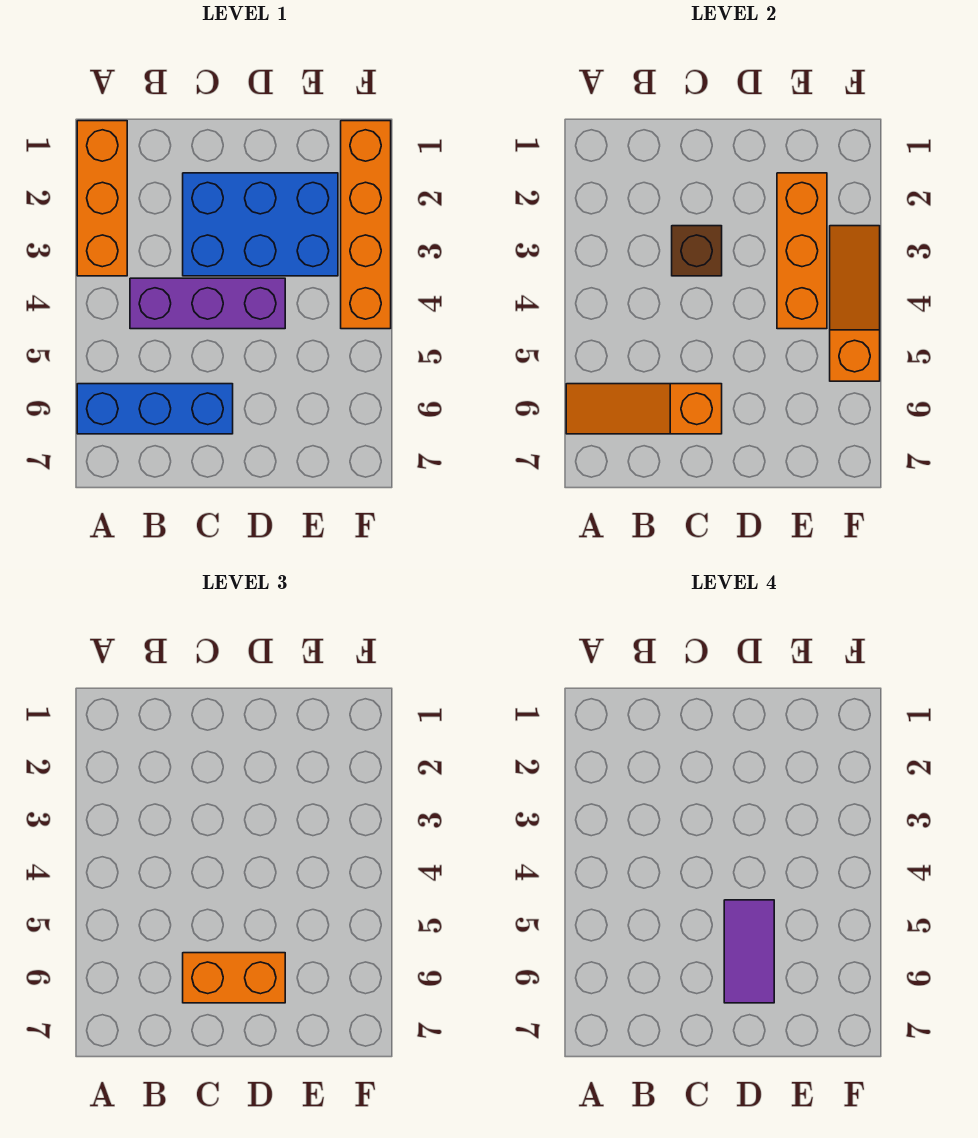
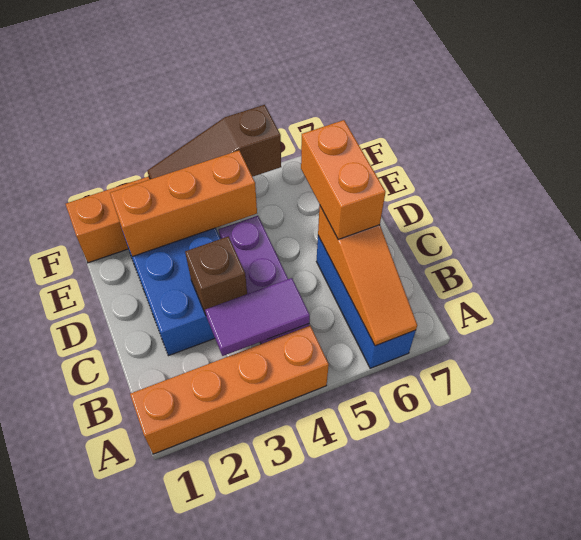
orange brick A1:A3 level 1 -> orange brick A1:A4 level 1
purple tile D5:D6 level 4 -> purple tile B3:B4 level 2
orange slope F3:F5 level 2 top 5 -> brown slope F3:F5 level 2 top 5

